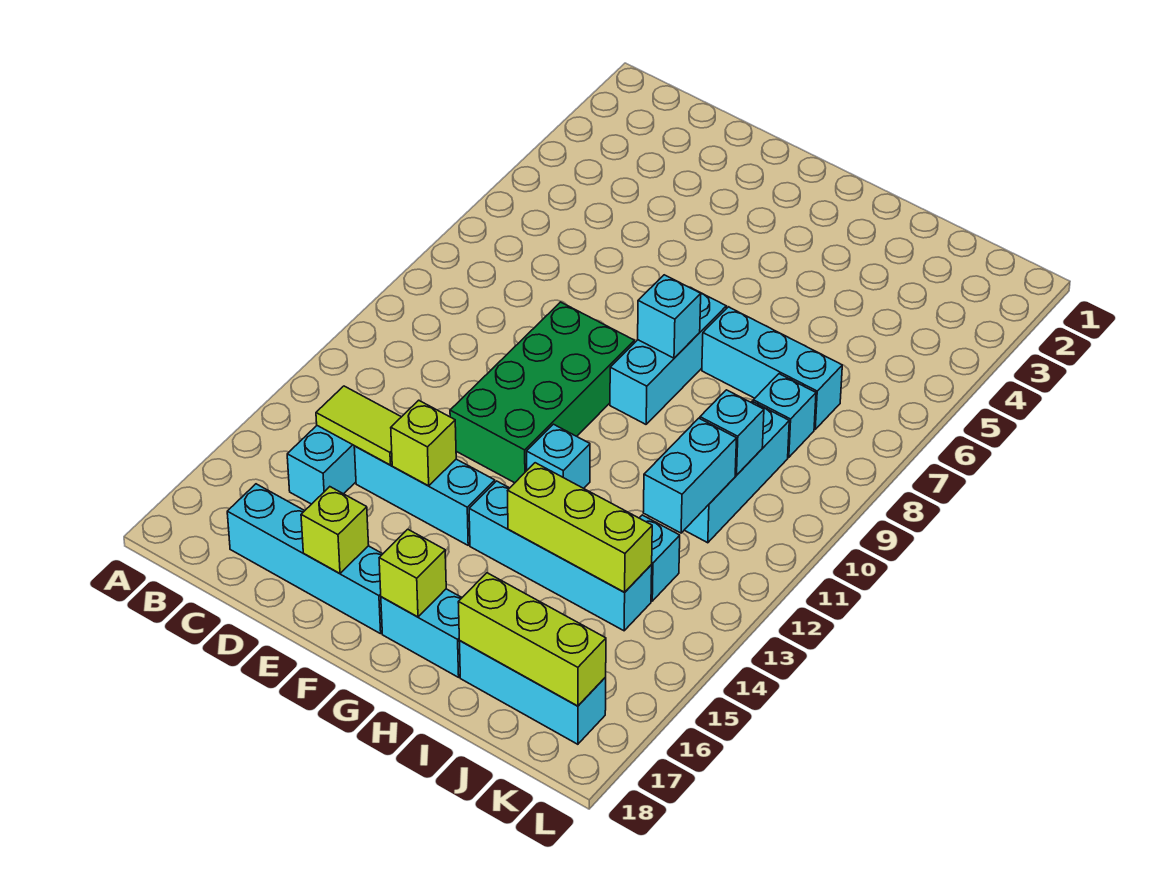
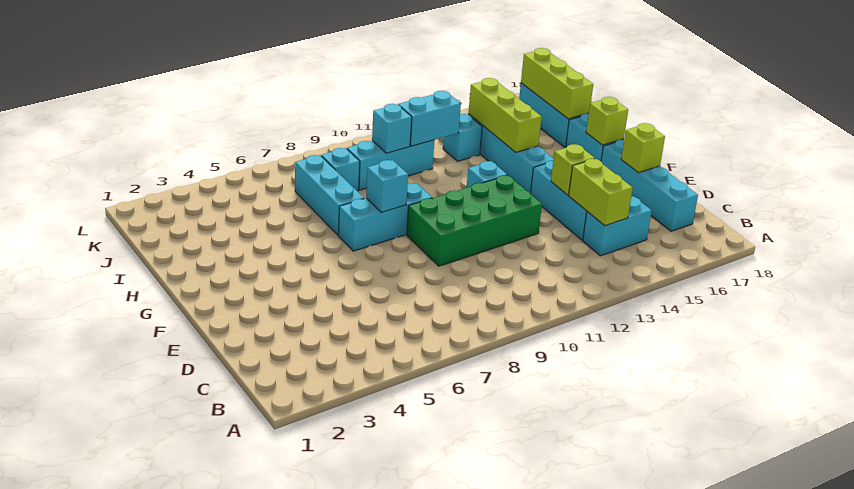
lime tile C14:D14 level 2 -> lime brick C14:D14 level 2

